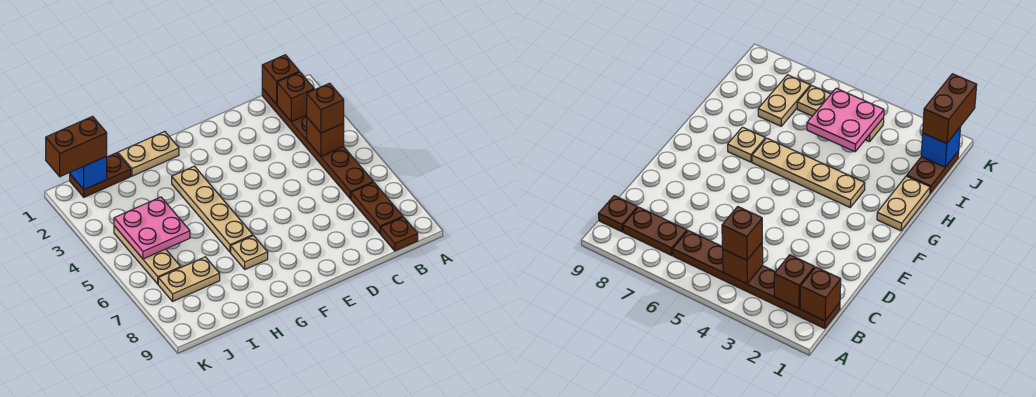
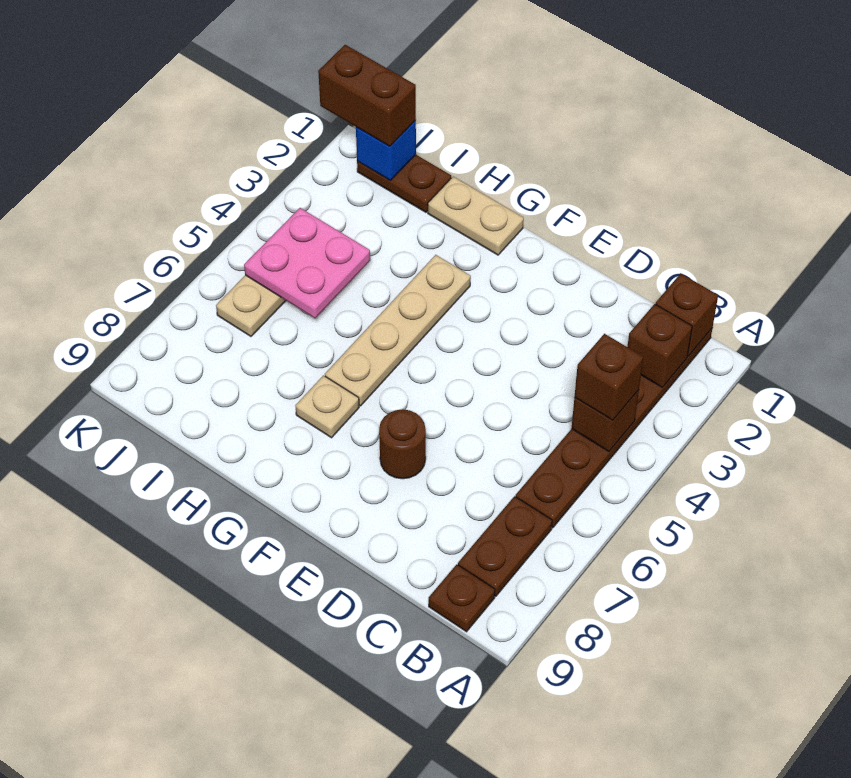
none -> brown round brick E7 level 1
tan plate I7:J7 level 1 -> none

